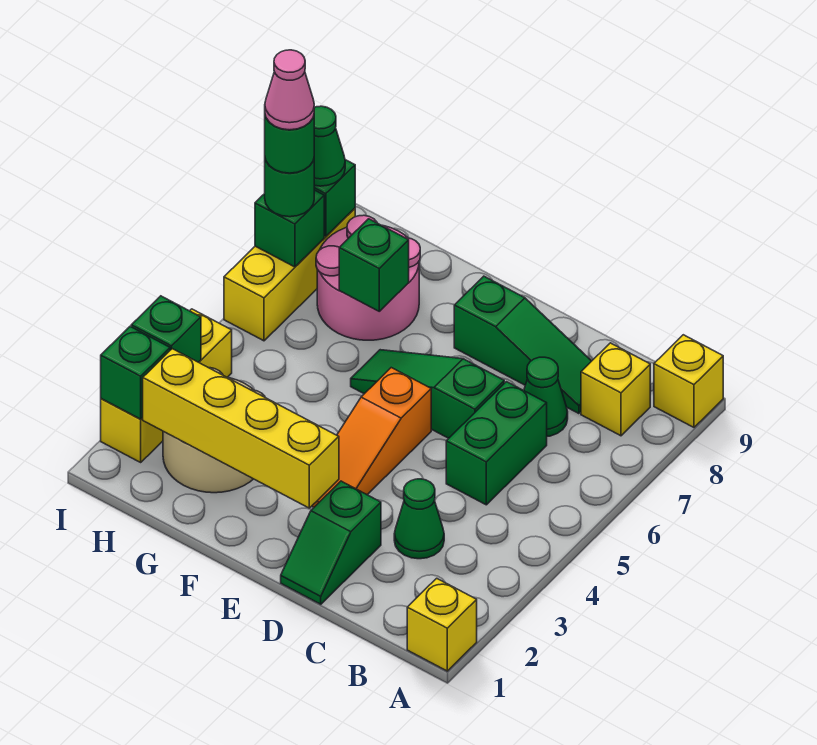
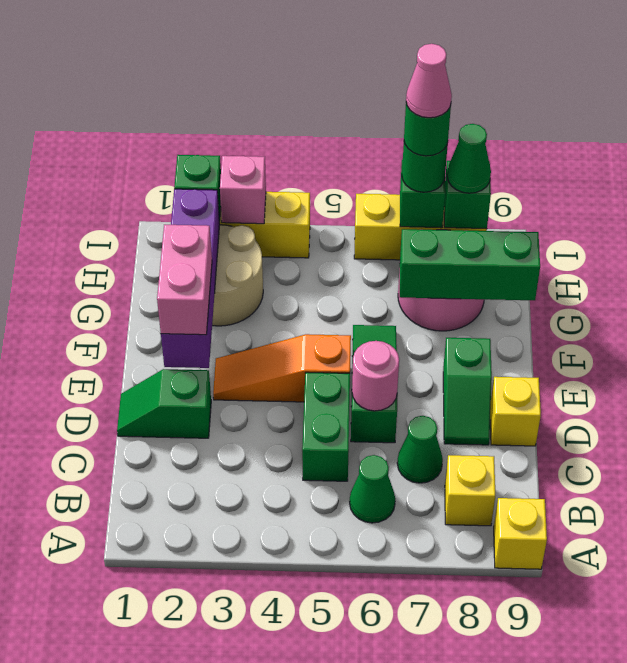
yellow brick A1 level 1 -> yellow brick D9 level 1
green cone C3 level 1 -> green cone B6 level 1
green brick C5:C6 level 1 -> green brick C5:D5 level 1
green slope C8:E8 level 1 top E -> green slope D8:E8 level 1 top E
none -> pink round brick D6 level 2
yellow brick E2:H2 level 2 -> purple brick E2:H2 level 2
none -> pink brick E2:F2 level 3
green brick G7 level 2 -> green brick G7:G9 level 2
green brick I3 level 2 -> pink brick I3 level 2

